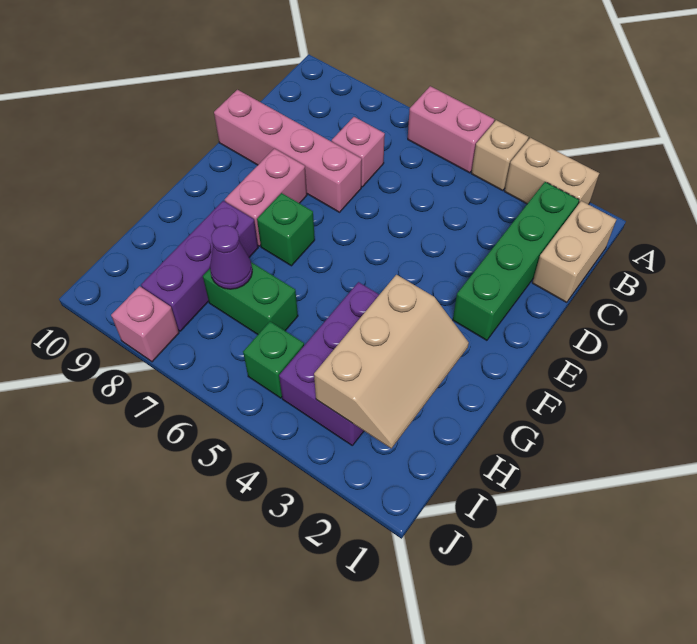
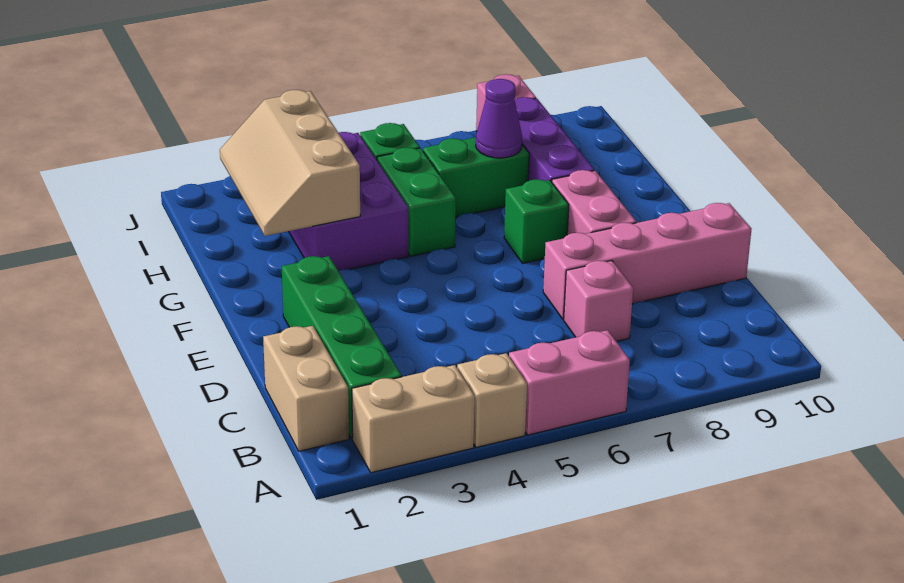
none -> green brick G5:H5 level 1

